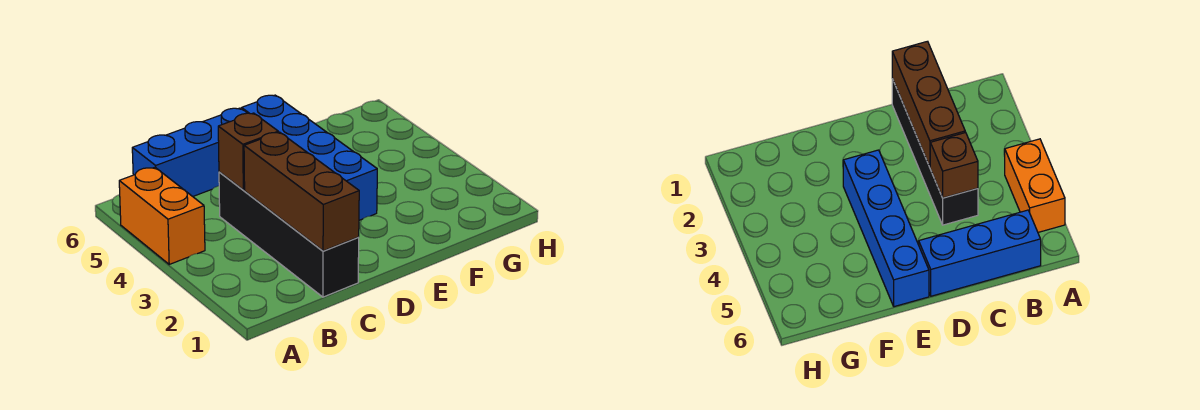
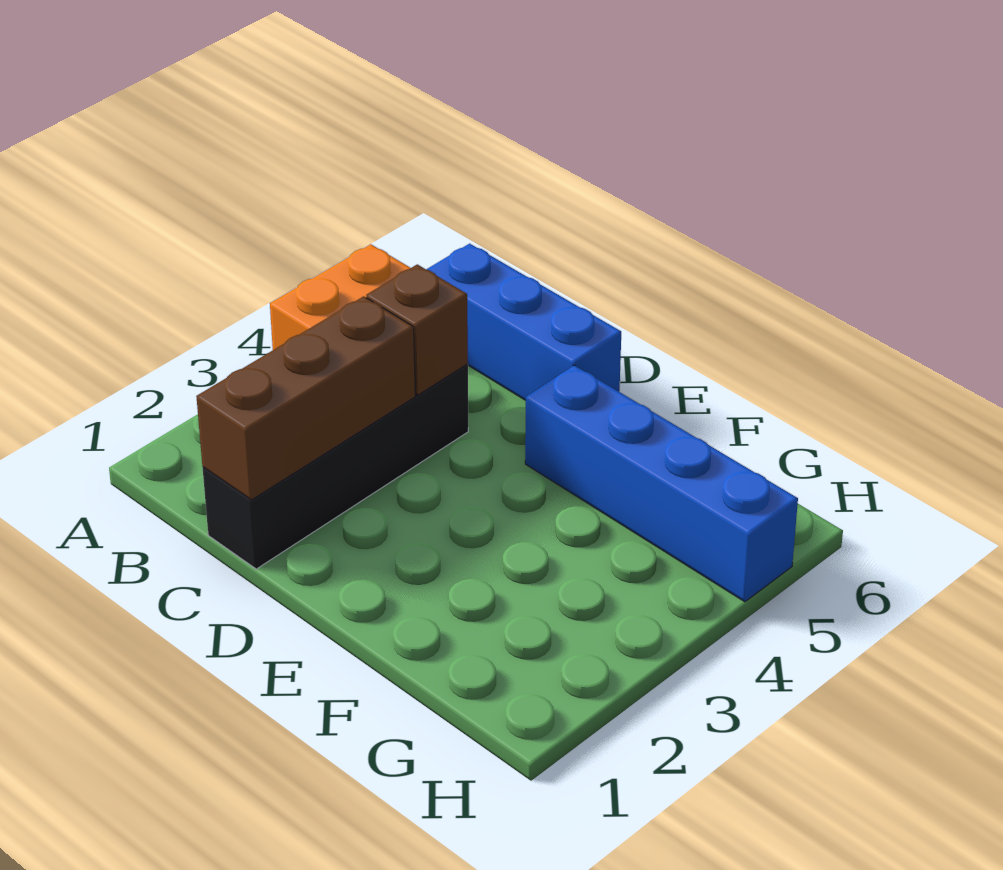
blue brick E3:E6 level 1 -> blue brick E5:H5 level 1

